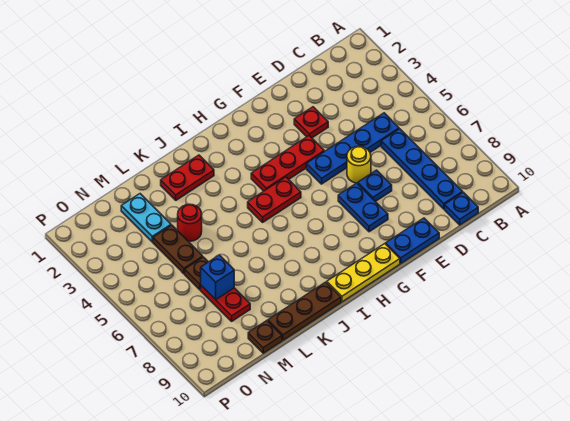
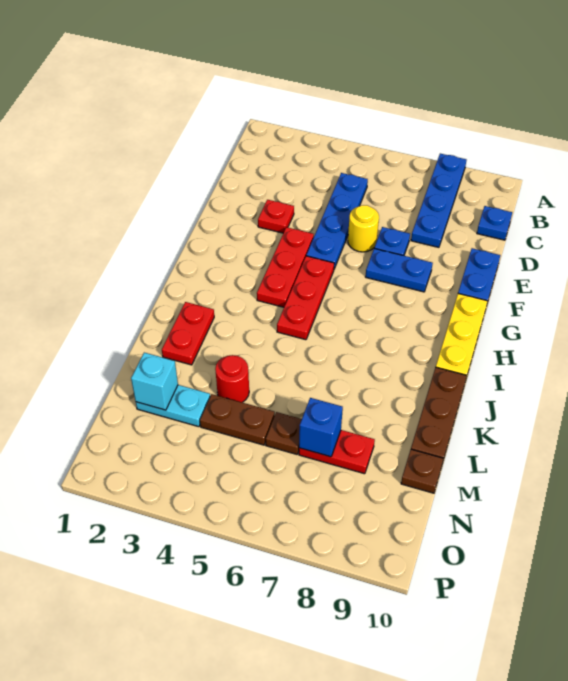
blue plate C6:C9 level 1 -> blue plate A8:D8 level 1
red plate H5:I5 level 1 -> red plate G5:I5 level 1
none -> cyan brick M2 level 2

